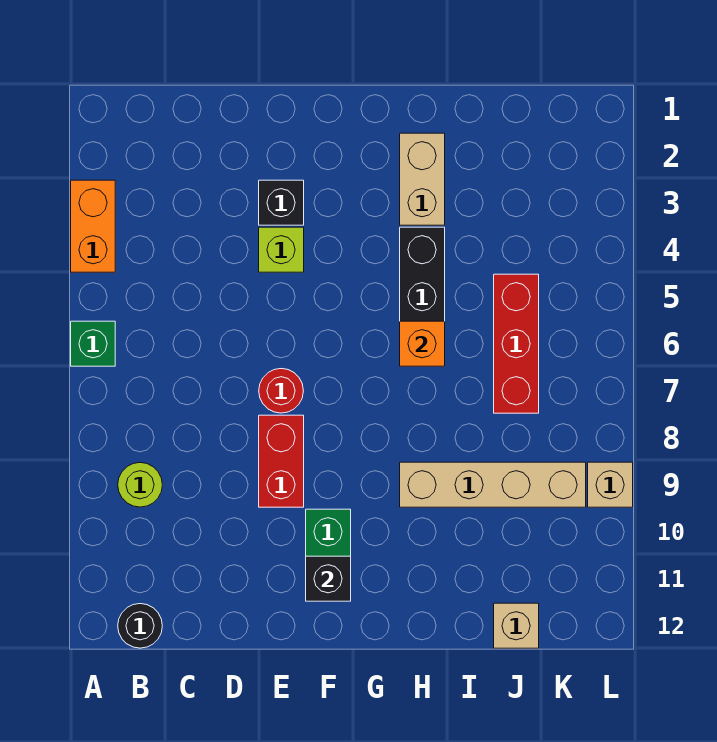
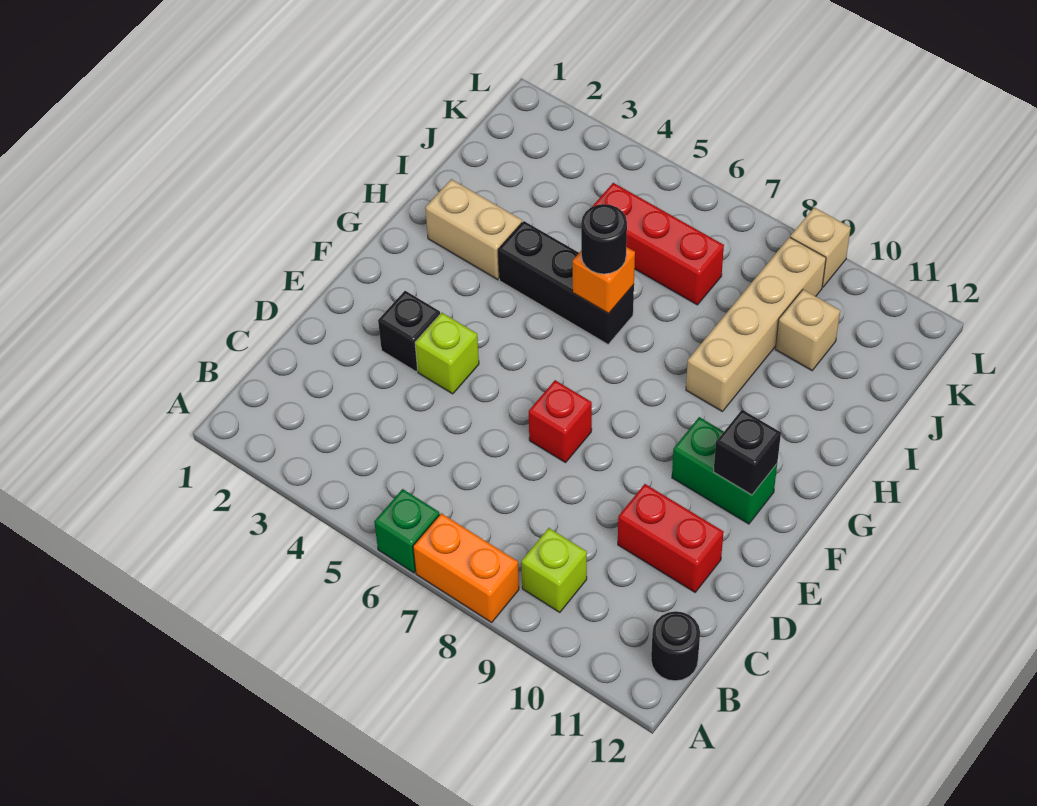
orange brick A3:A4 level 1 -> orange brick A7:A8 level 1
lime round brick B9 level 1 -> lime brick B9 level 1
red round brick E7 level 1 -> red brick E7 level 1
red brick E8:E9 level 1 -> red brick D10:D11 level 1
none -> black round brick H6 level 3
tan brick J12 level 1 -> tan brick J10 level 1

